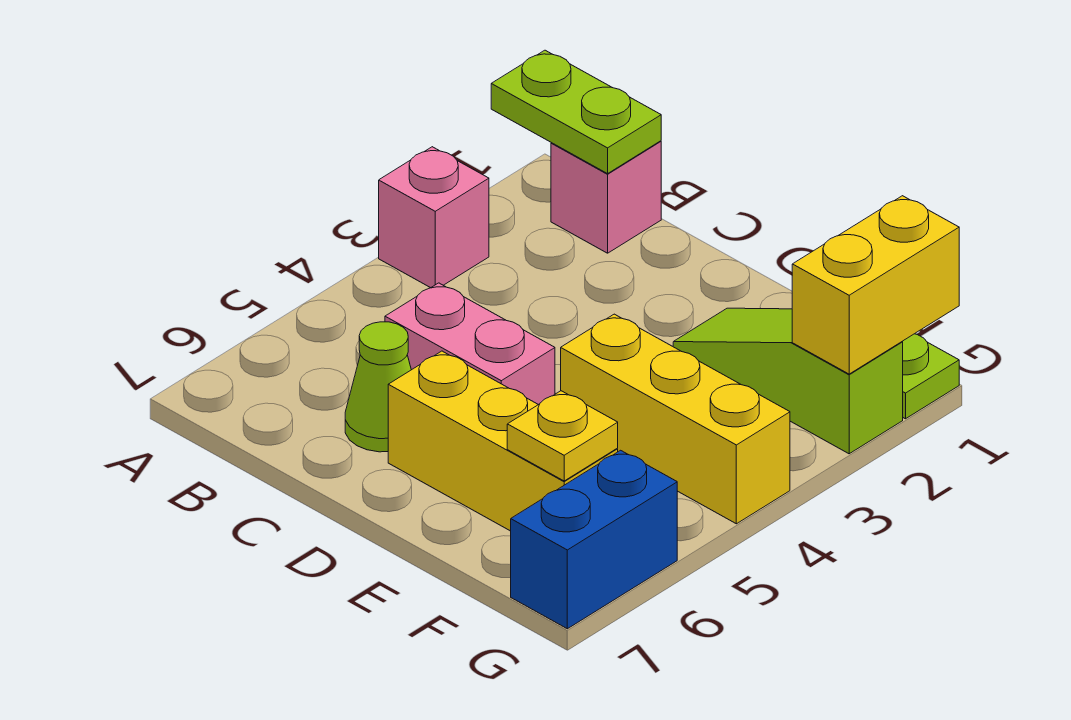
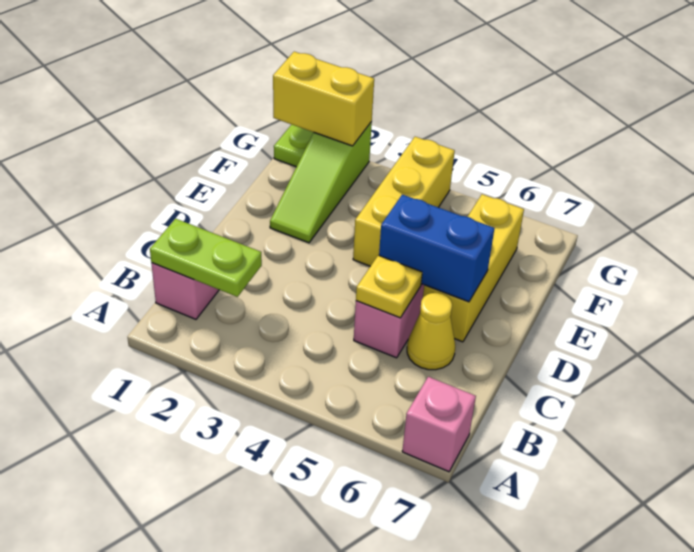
lime plate A1:B1 level 2 -> lime plate B1:B2 level 2
pink brick A3 level 1 -> pink brick A7 level 1
lime cone C6 level 1 -> yellow cone C6 level 1
yellow plate F6 level 2 -> yellow plate C5 level 2
blue brick G6:G7 level 1 -> blue brick D5:D6 level 2

